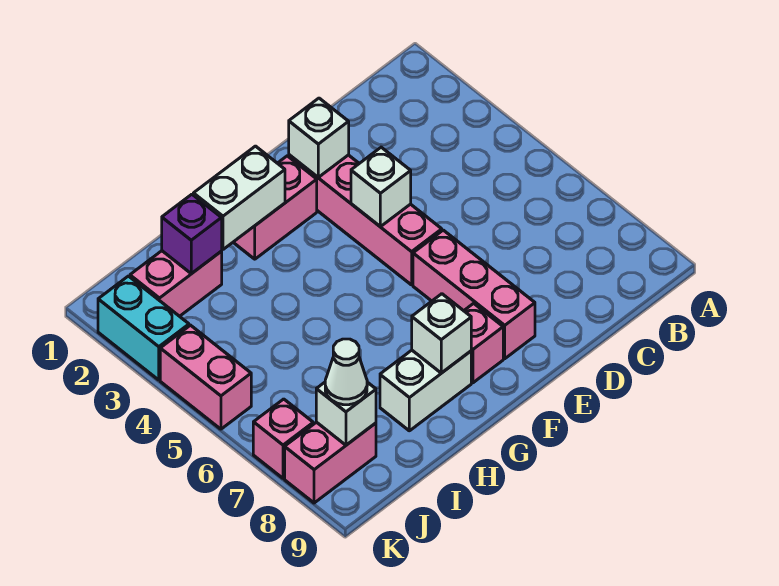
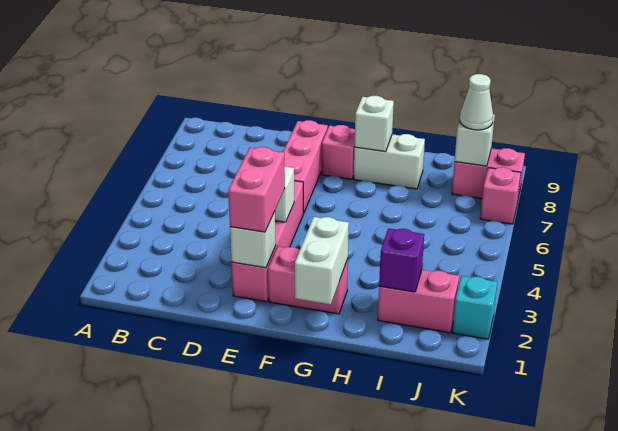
white brick G2:H2 level 2 -> white brick G1:G2 level 2
cyan brick K2:K3 level 1 -> cyan brick K2 level 1
pink brick K4:K5 level 1 -> pink brick E2:E3 level 3

